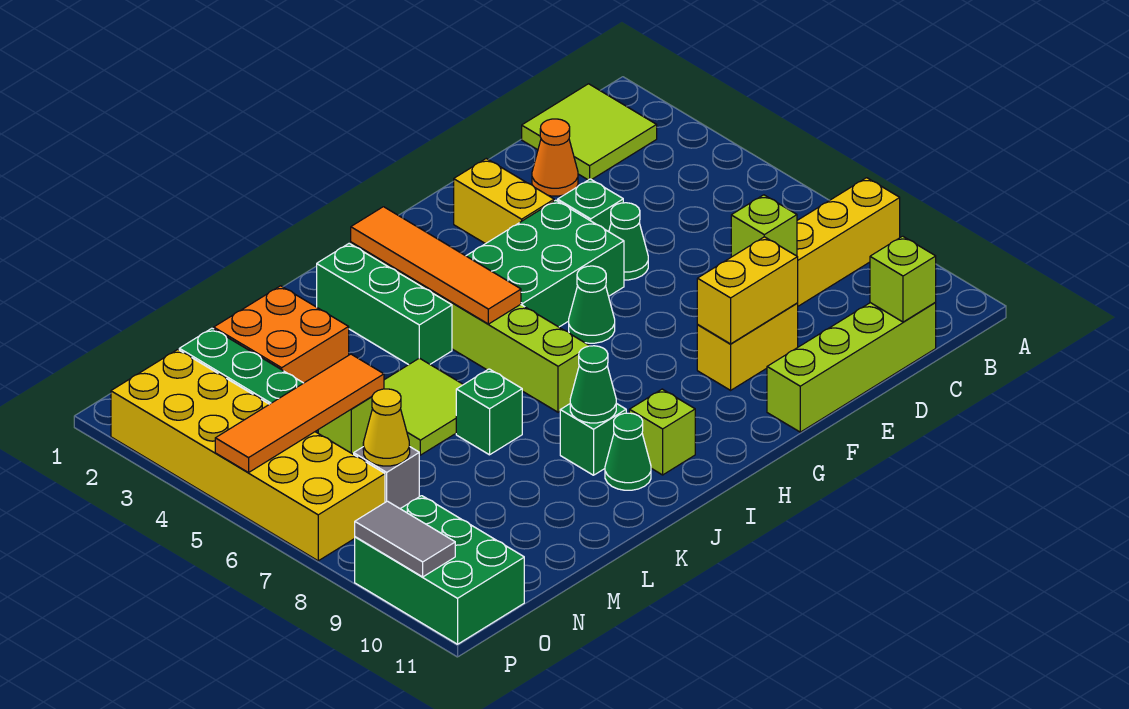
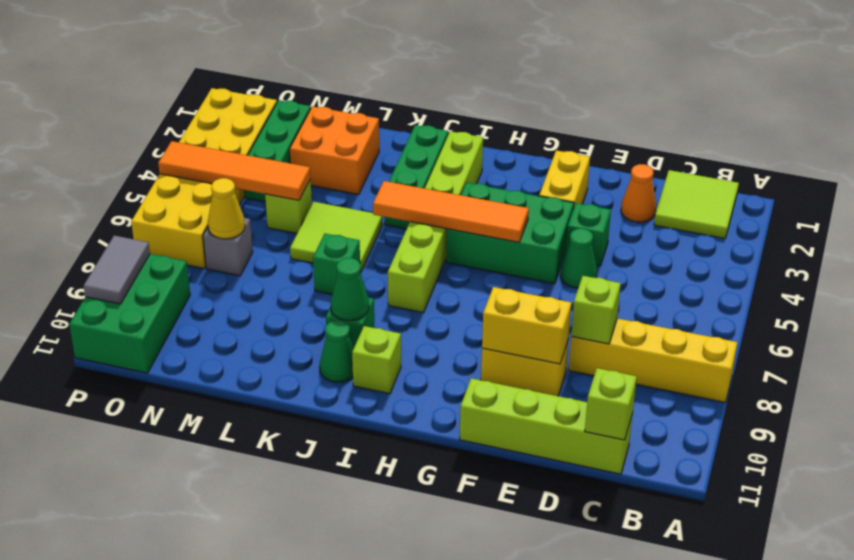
green cone G6 level 1 -> none
orange tile I2:I5 level 2 -> orange tile G5:J5 level 2

